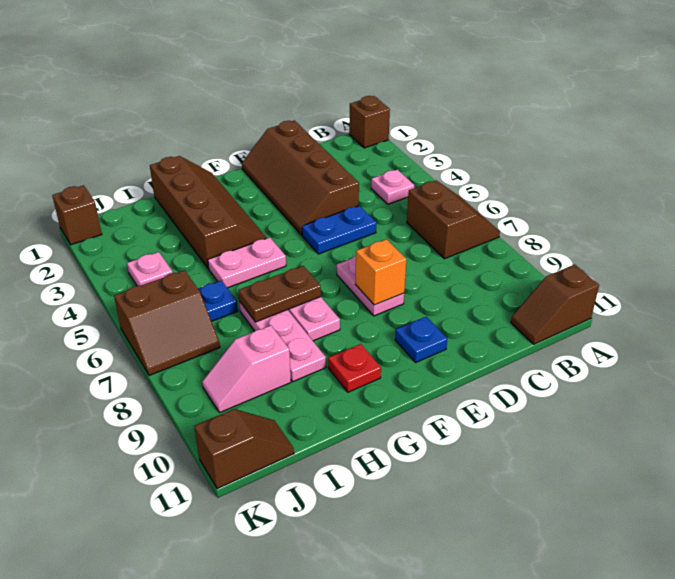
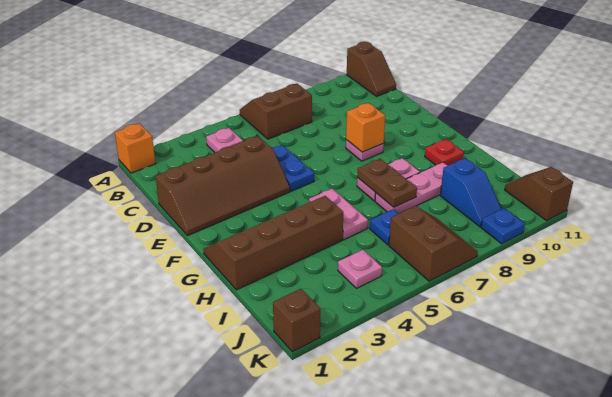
brown brick A1 level 1 -> orange brick A1 level 1
pink plate E7:E8 level 1 -> pink plate E8 level 1
blue plate E10 level 1 -> blue plate K9 level 1
pink slope I9:J9 level 1 top I -> blue slope I9:J9 level 1 top I

